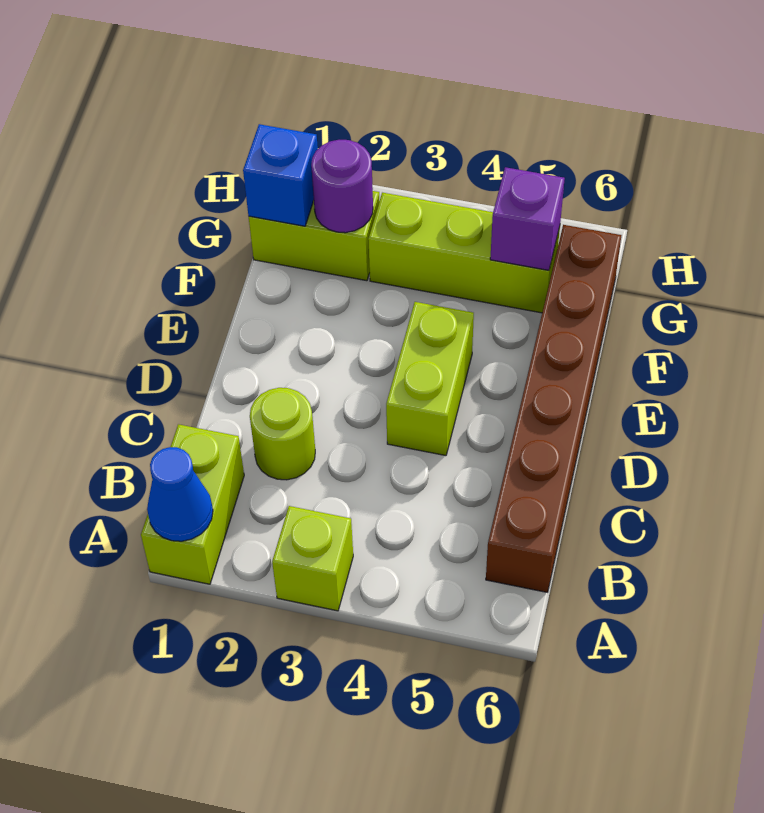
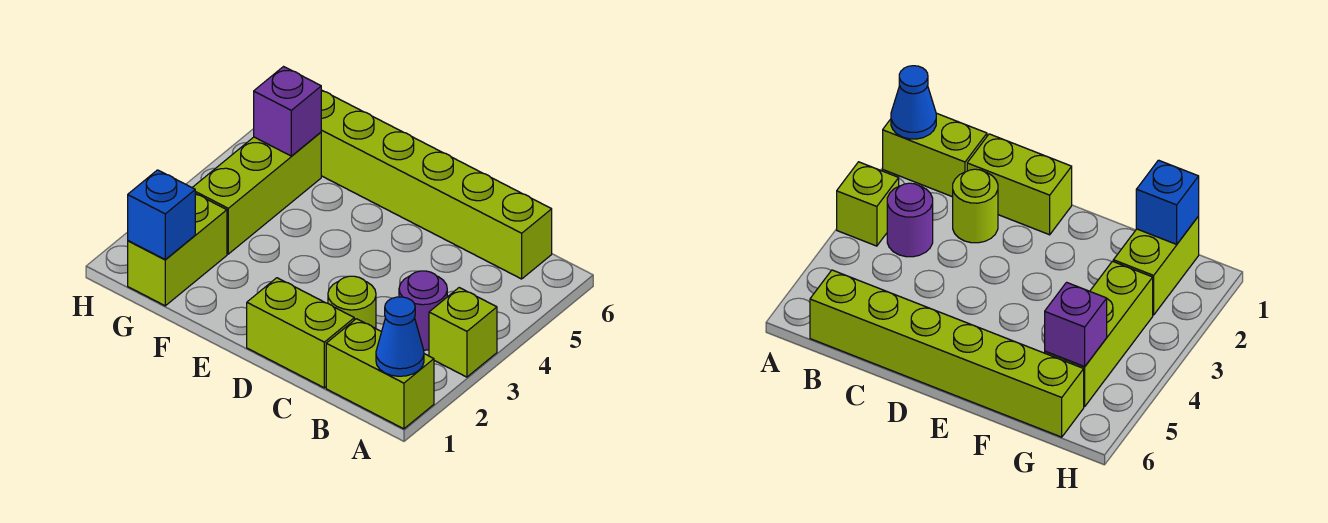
brown brick B6:G6 level 1 -> lime brick B6:G6 level 1
lime brick D4:E4 level 1 -> lime brick C1:D1 level 1
purple round brick G2 level 2 -> purple round brick B3 level 1

